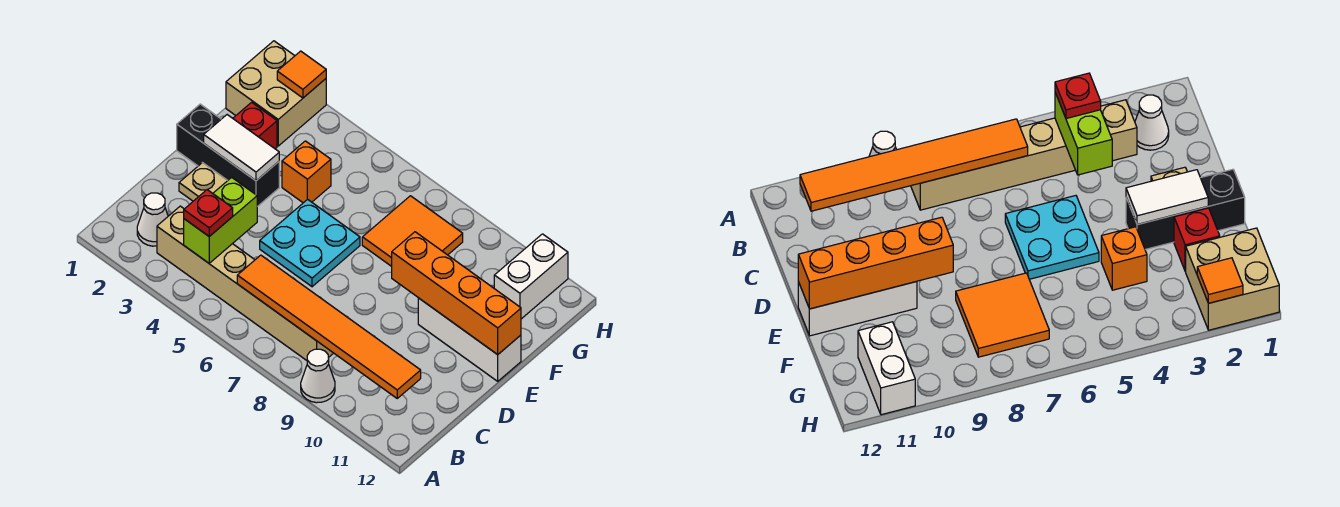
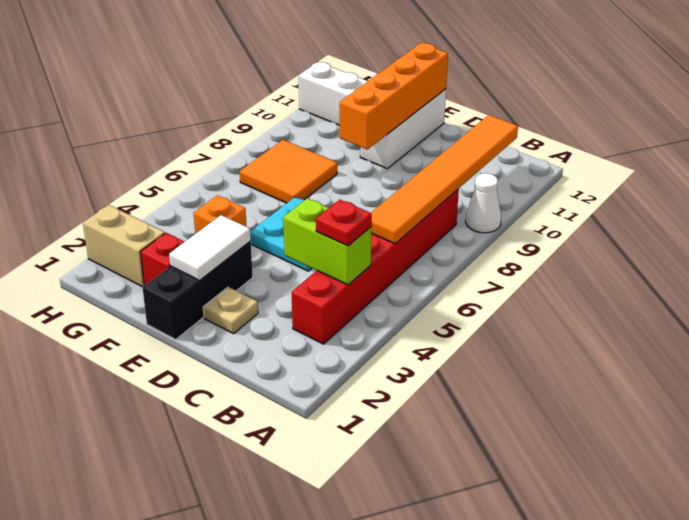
white cone B2 level 1 -> none
tan brick B3:B8 level 1 -> red brick B3:B8 level 1
tan brick G1:H2 level 1 -> tan brick G2:H2 level 1
orange tile H2 level 2 -> none

